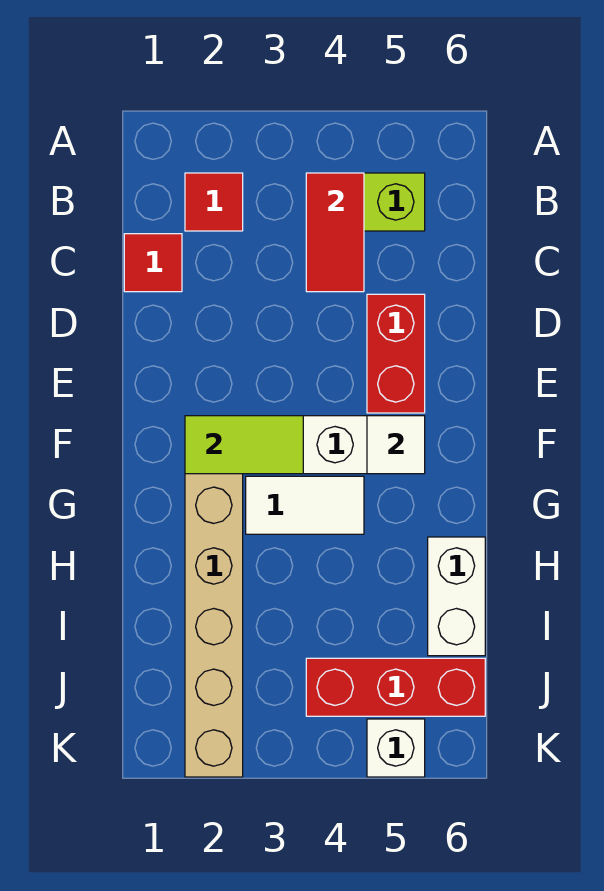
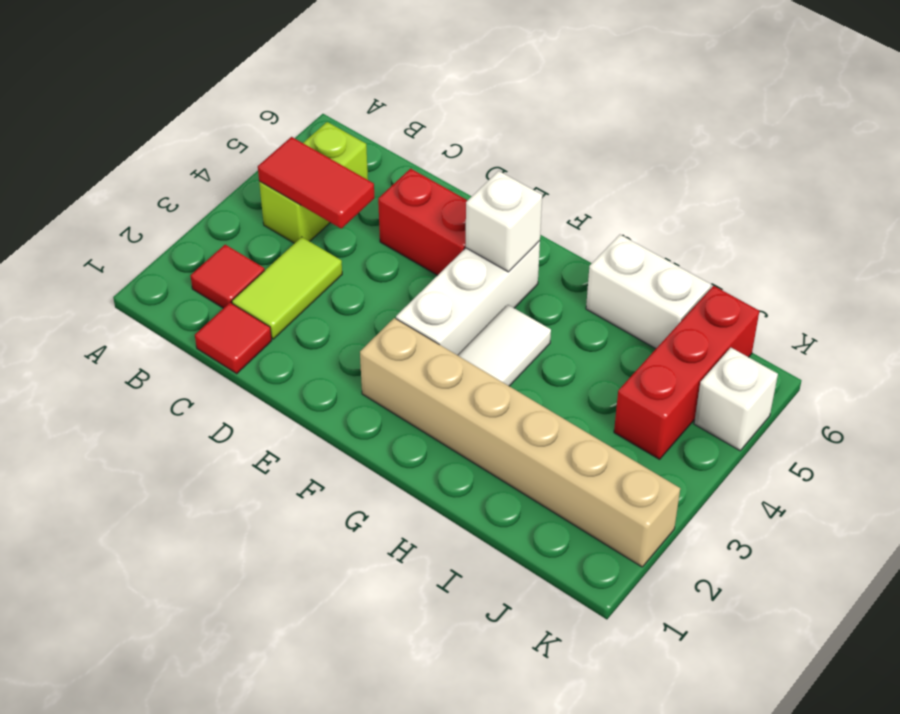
lime tile F2:F3 level 2 -> lime tile C2:C3 level 1
white tile F5 level 2 -> white brick F5 level 2

